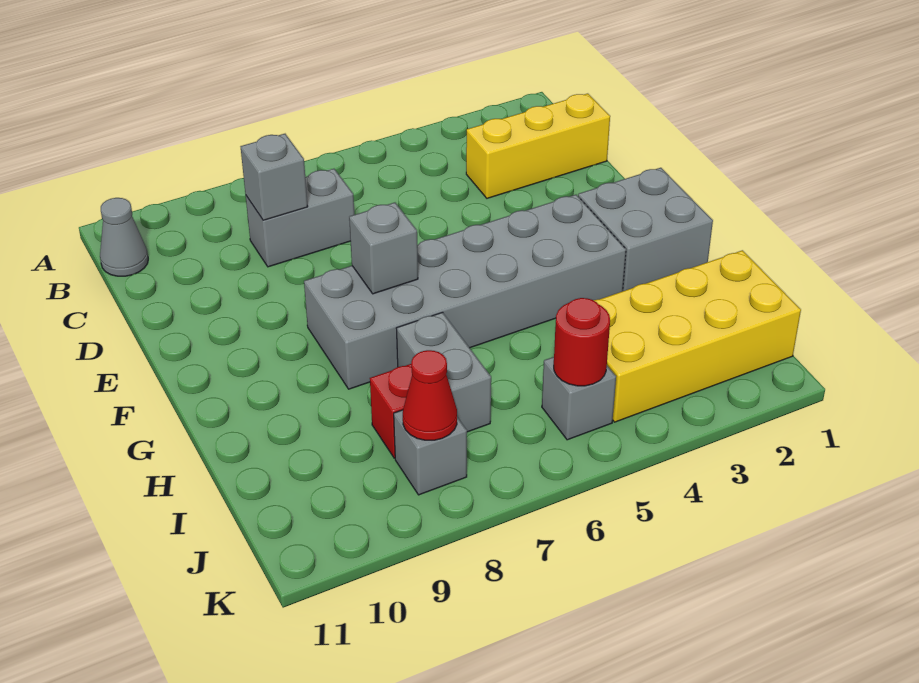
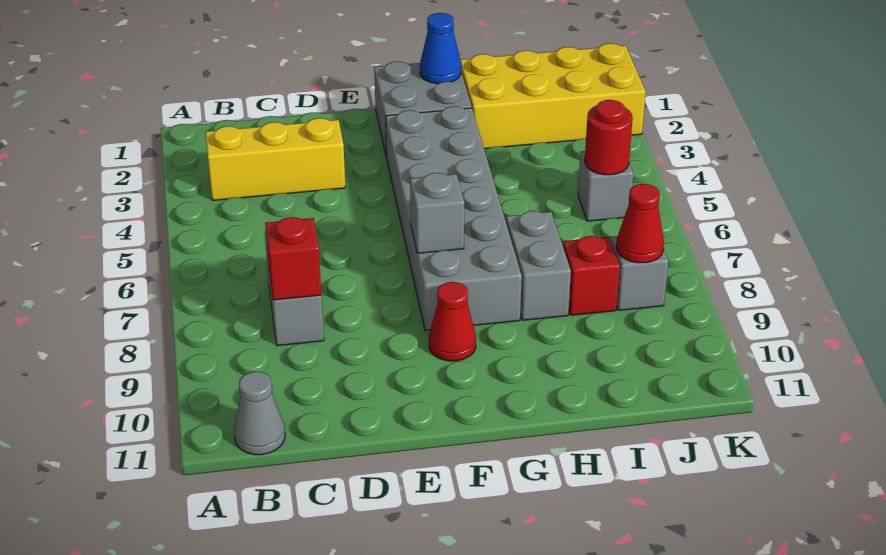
yellow brick C1:C3 level 1 -> yellow brick B3:D3 level 1
grey brick C8 level 2 -> red brick C8 level 2
none -> red cone F9 level 1
none -> blue cone G1 level 2
grey brick H7:I7 level 1 -> grey brick H7:H8 level 1
yellow brick I1:J4 level 1 -> yellow brick H1:K2 level 1

